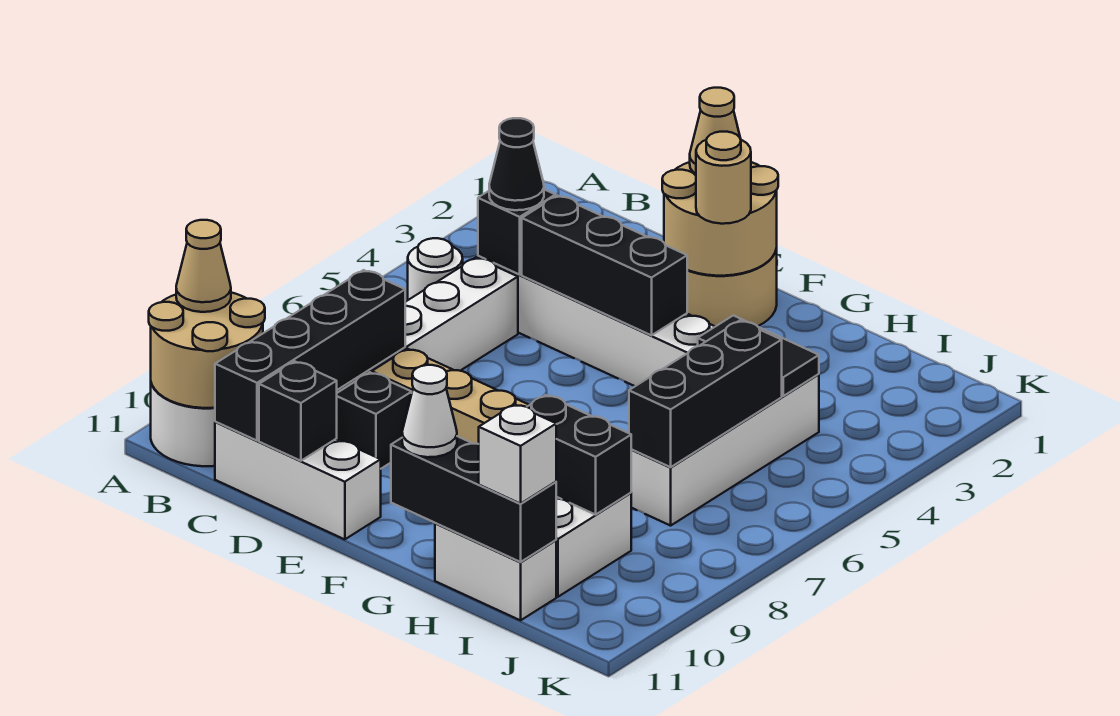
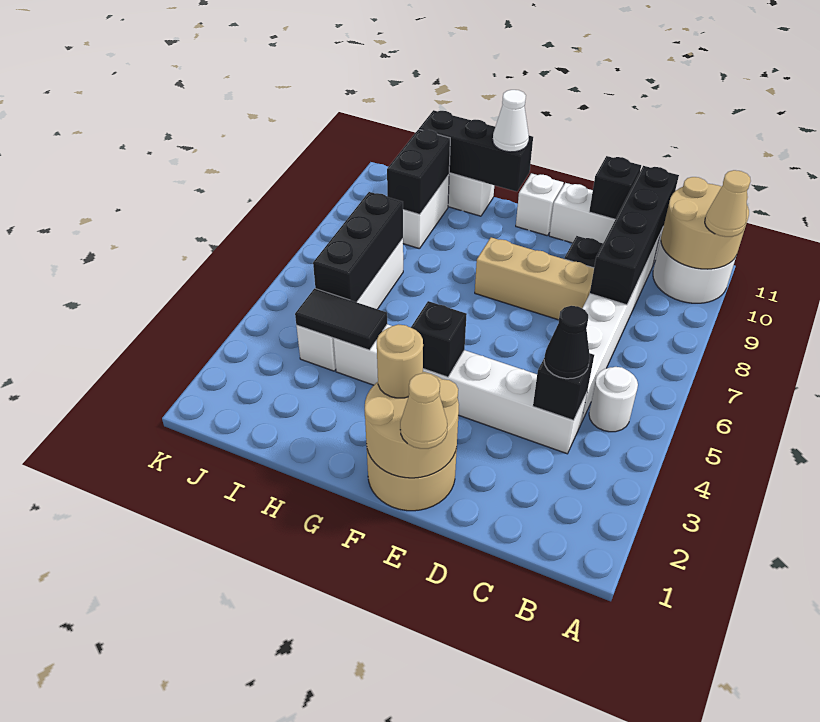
black brick D4:F4 level 2 -> black brick F4 level 2
black brick H9:I9 level 2 -> black brick I9:I10 level 2
white brick I11 level 3 -> white brick F11 level 1

